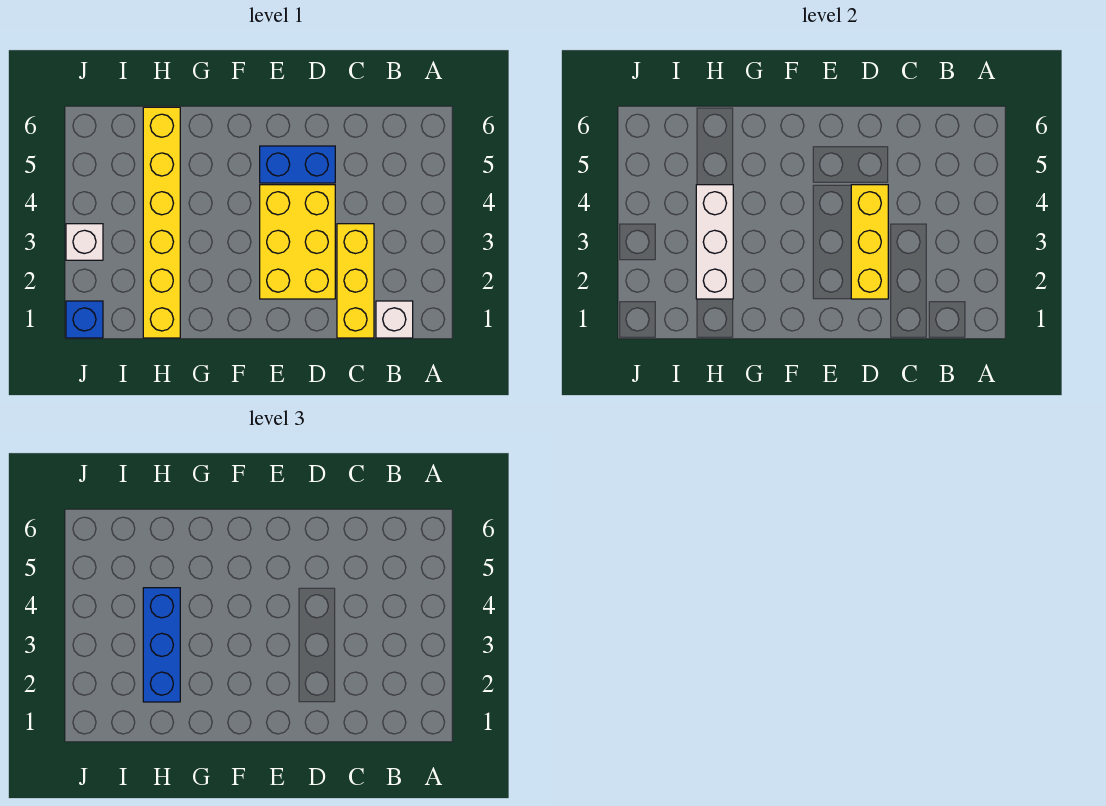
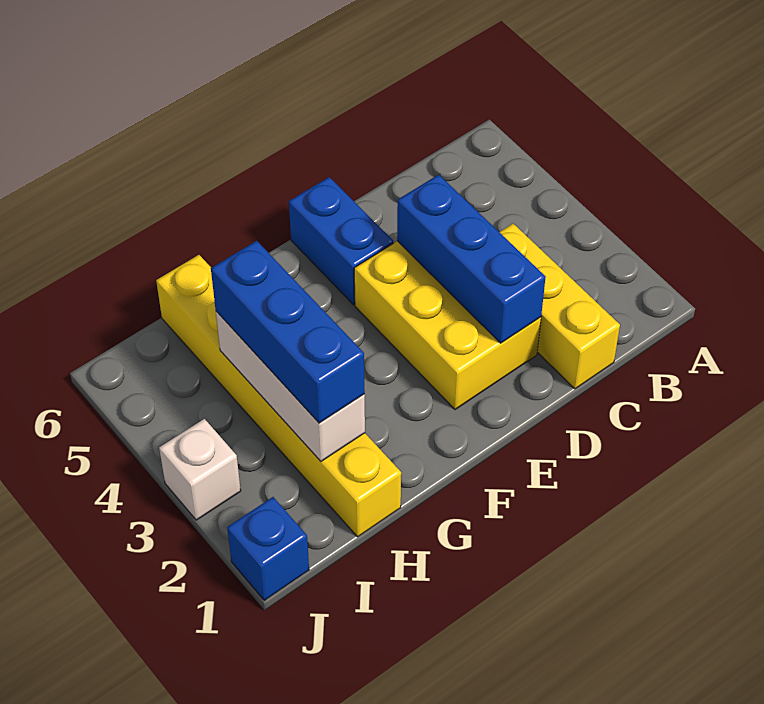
white brick B1 level 1 -> none
yellow brick D2:D4 level 2 -> blue brick D2:D4 level 2
blue brick D5:E5 level 1 -> blue brick E5:E6 level 1

